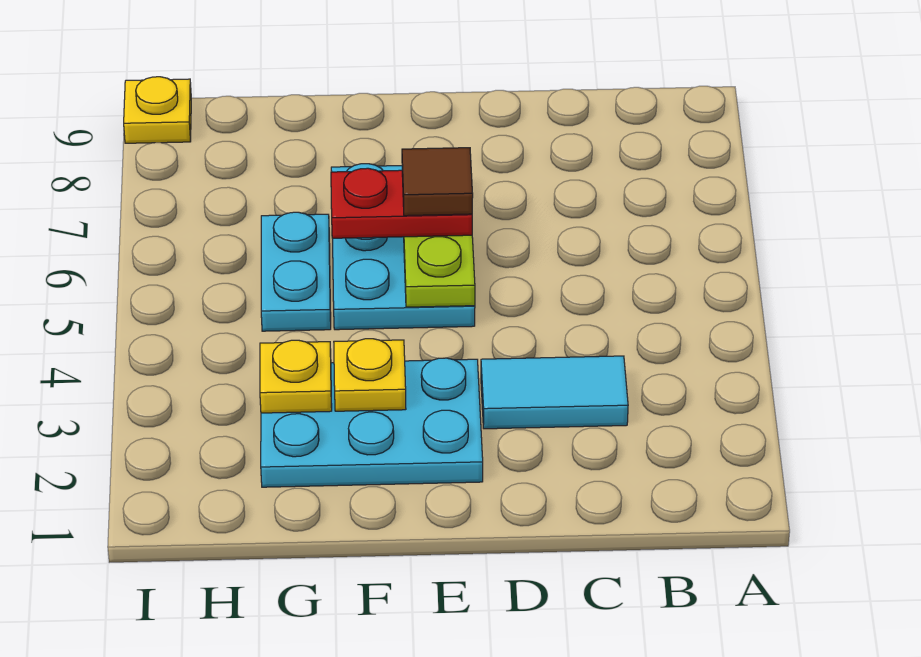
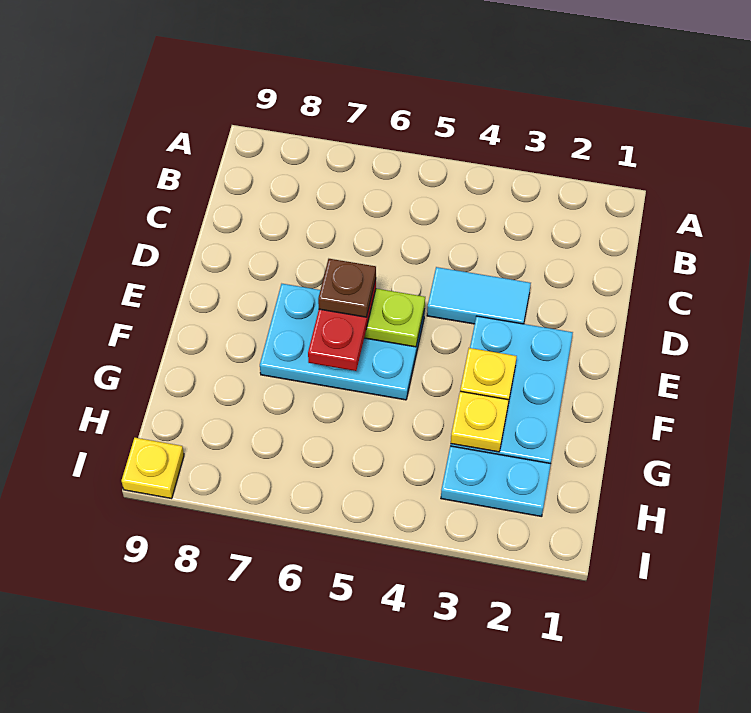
cyan tile C3:D3 level 1 -> cyan tile D3:D4 level 1
brown tile E6 level 4 -> brown plate E6 level 4
cyan plate G5:G6 level 1 -> cyan plate H2:H3 level 1

